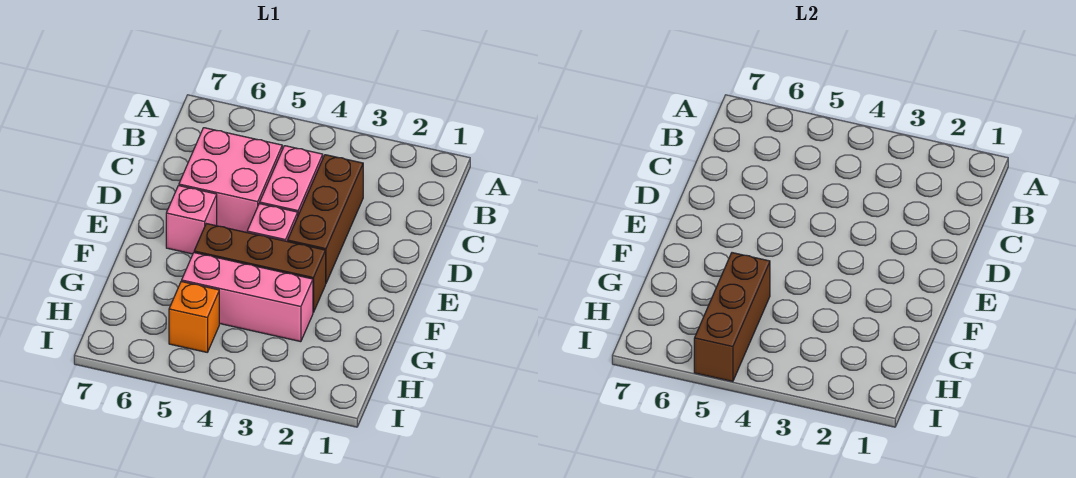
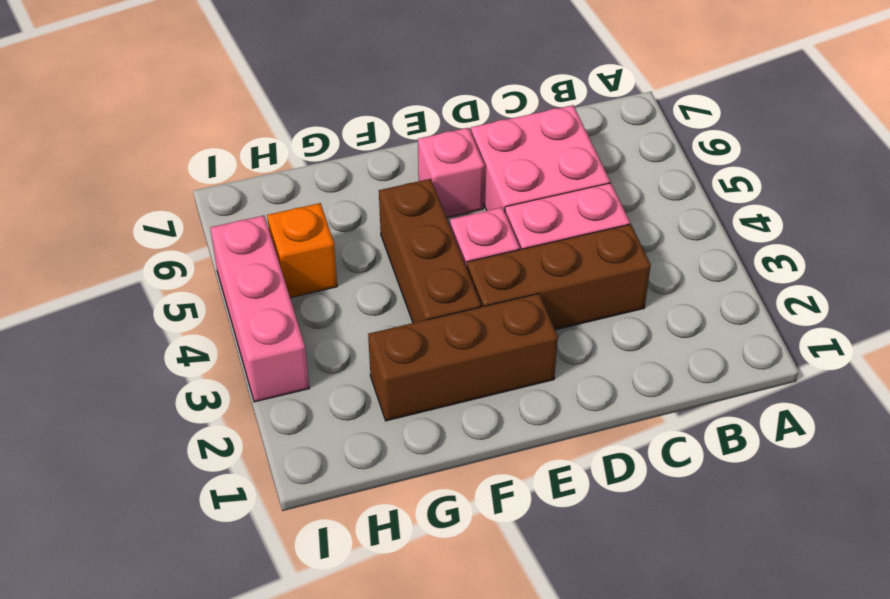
pink brick G3:G5 level 1 -> pink brick I3:I5 level 1
brown brick G5:I5 level 2 -> brown brick E2:G2 level 1

